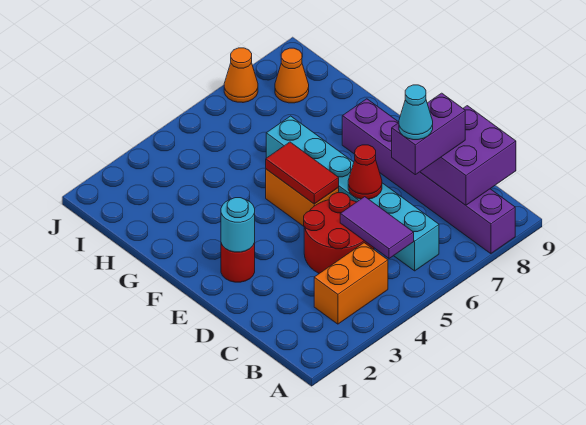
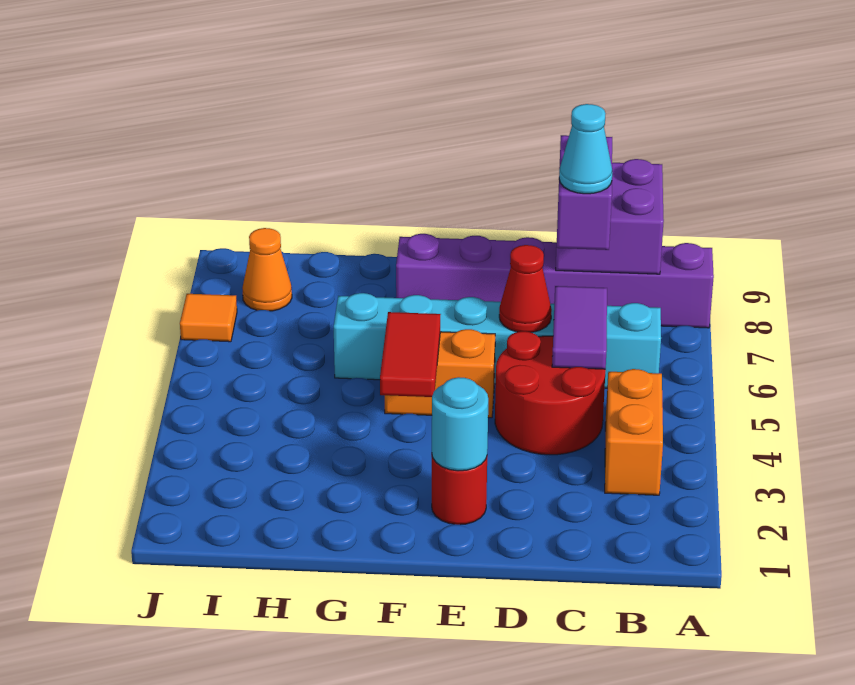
purple tile B5:C5 level 2 -> purple tile C5:C6 level 2
red tile E5:F5 level 2 -> red tile F4:F5 level 2
orange cone J7 level 1 -> orange tile J7 level 1

